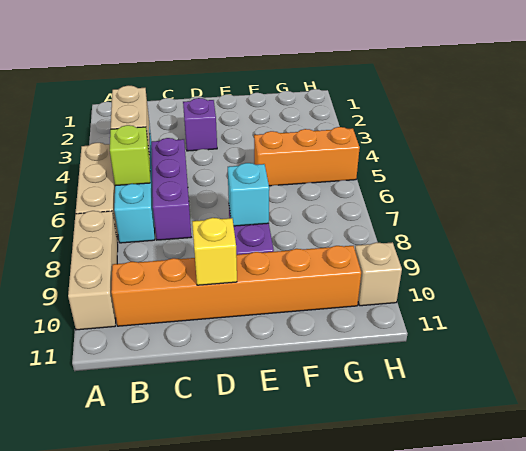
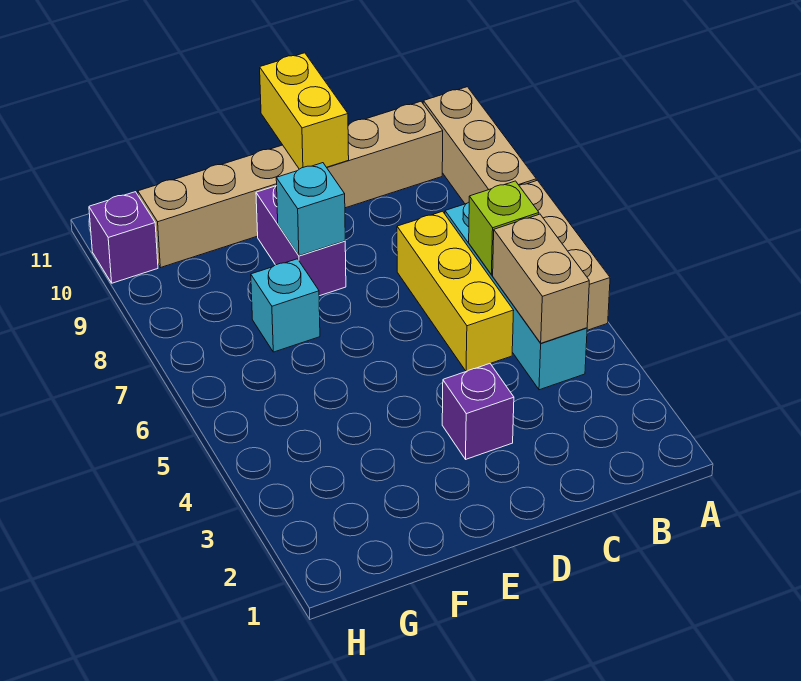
orange brick B10:G10 level 1 -> tan brick B10:G10 level 1
purple brick C5:C7 level 1 -> yellow brick C5:C7 level 1
yellow brick D10 level 2 -> yellow brick D10:D11 level 2
orange brick F5:H5 level 1 -> none
none -> cyan brick F7 level 1
tan brick H10 level 1 -> purple brick H10 level 1

